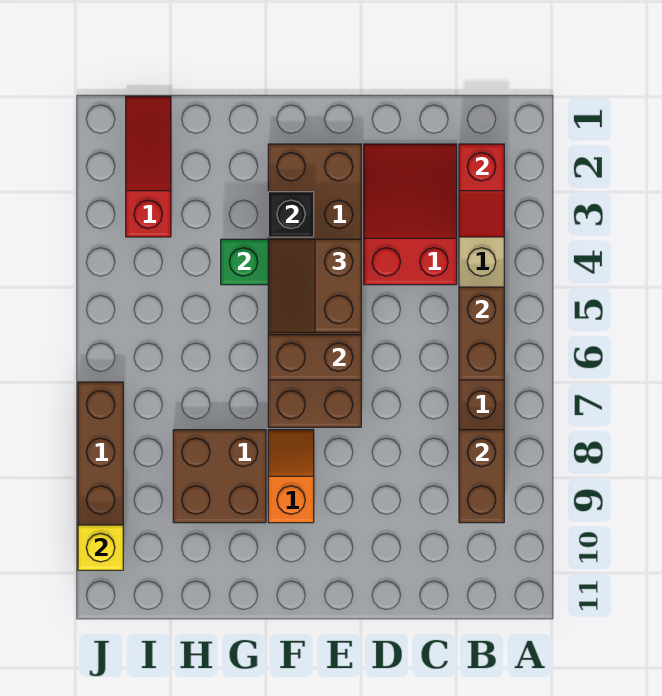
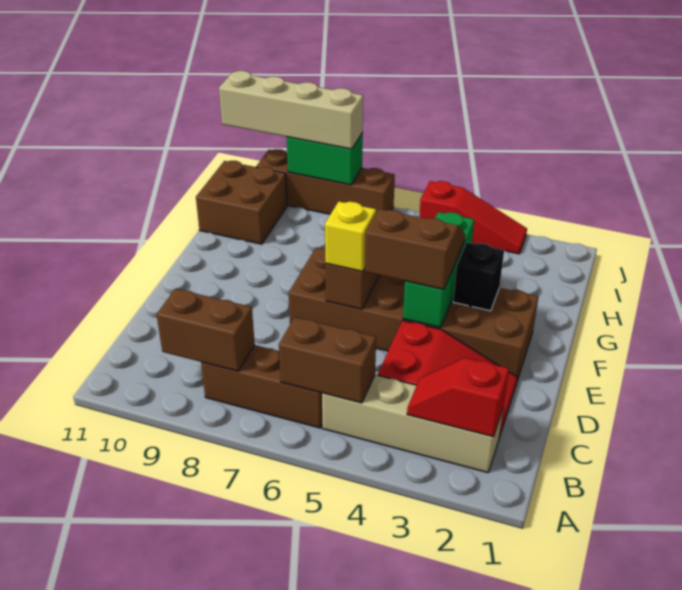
orange slope F8:F9 level 1 top 9 -> none
brown brick G8:H9 level 1 -> brown brick H10:I11 level 1
red slope I1:I3 level 1 top 3 -> red slope J3:J5 level 1 top 5
none -> green brick J8:J9 level 2
none -> tan brick J8:J11 level 3
yellow brick J10 level 2 -> yellow brick E6 level 3

